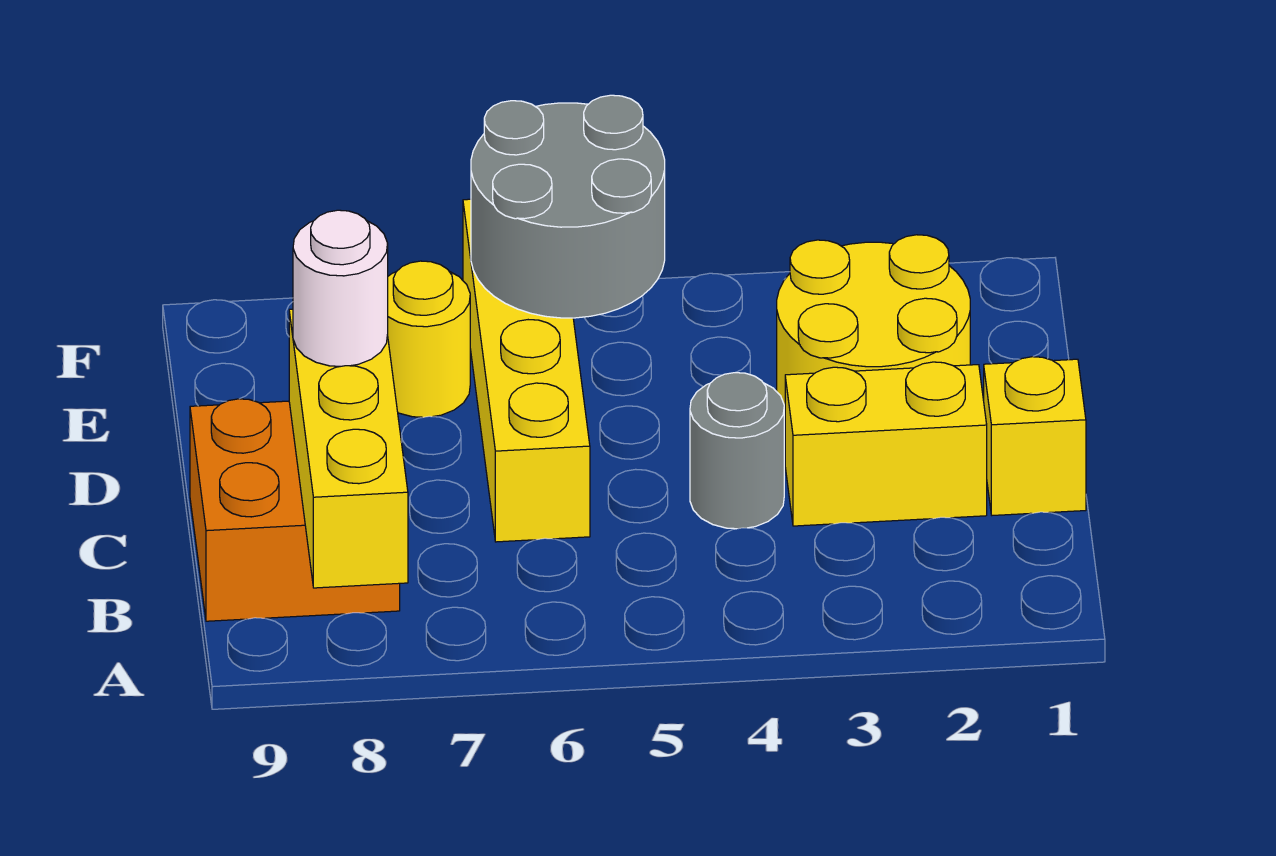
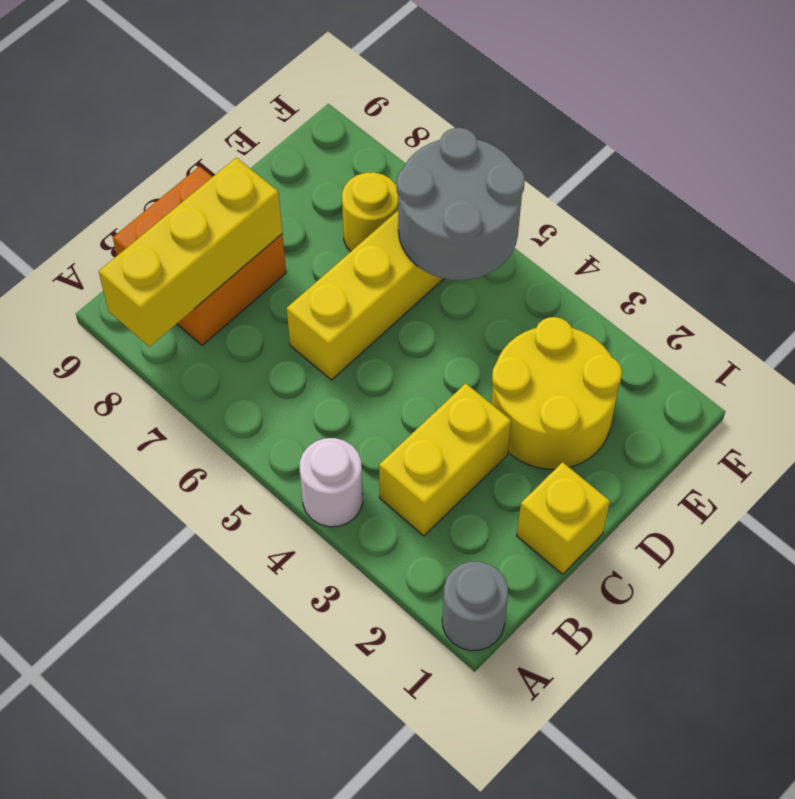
yellow brick C2:C3 level 1 -> yellow brick B3:C3 level 1
grey round brick C4 level 1 -> grey round brick A1 level 1
white round brick C8 level 3 -> white round brick A4 level 1

